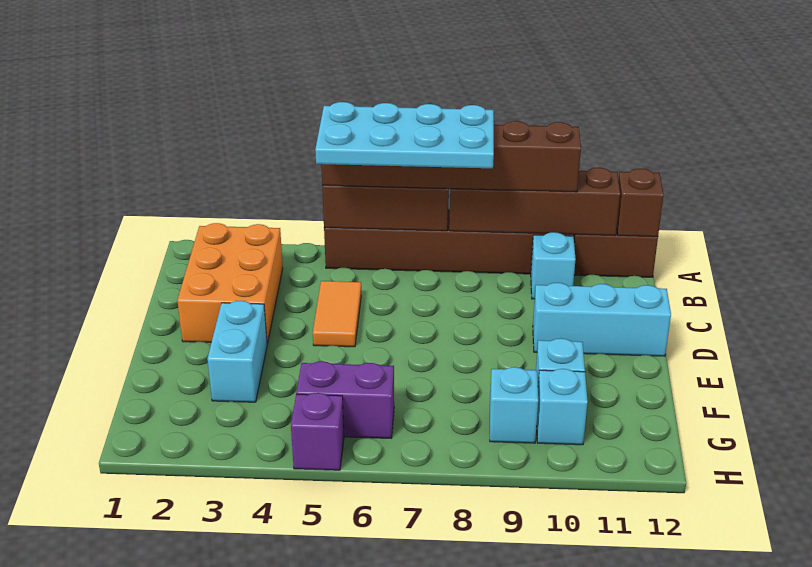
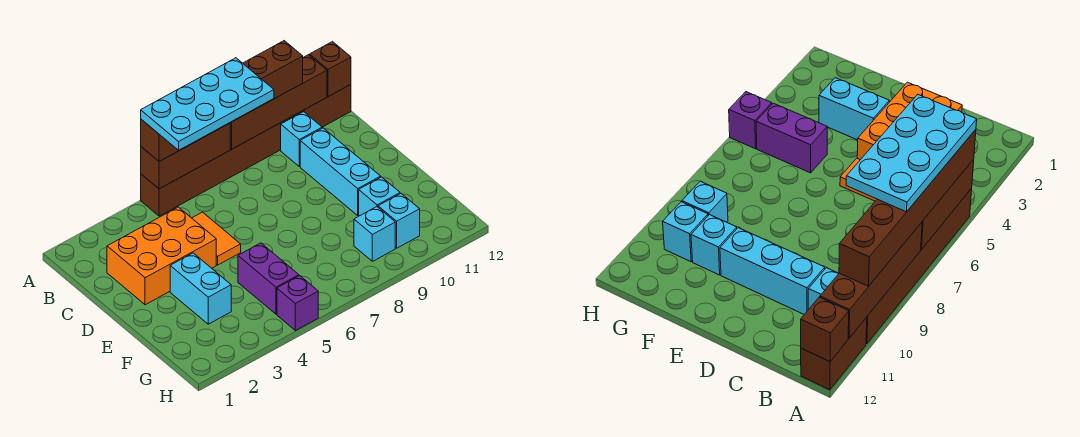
orange brick B2:D3 level 1 -> orange brick C2:D4 level 1
cyan brick D10:D12 level 1 -> cyan brick C10:E10 level 1
purple brick G5:G6 level 1 -> purple brick F5:G5 level 1

